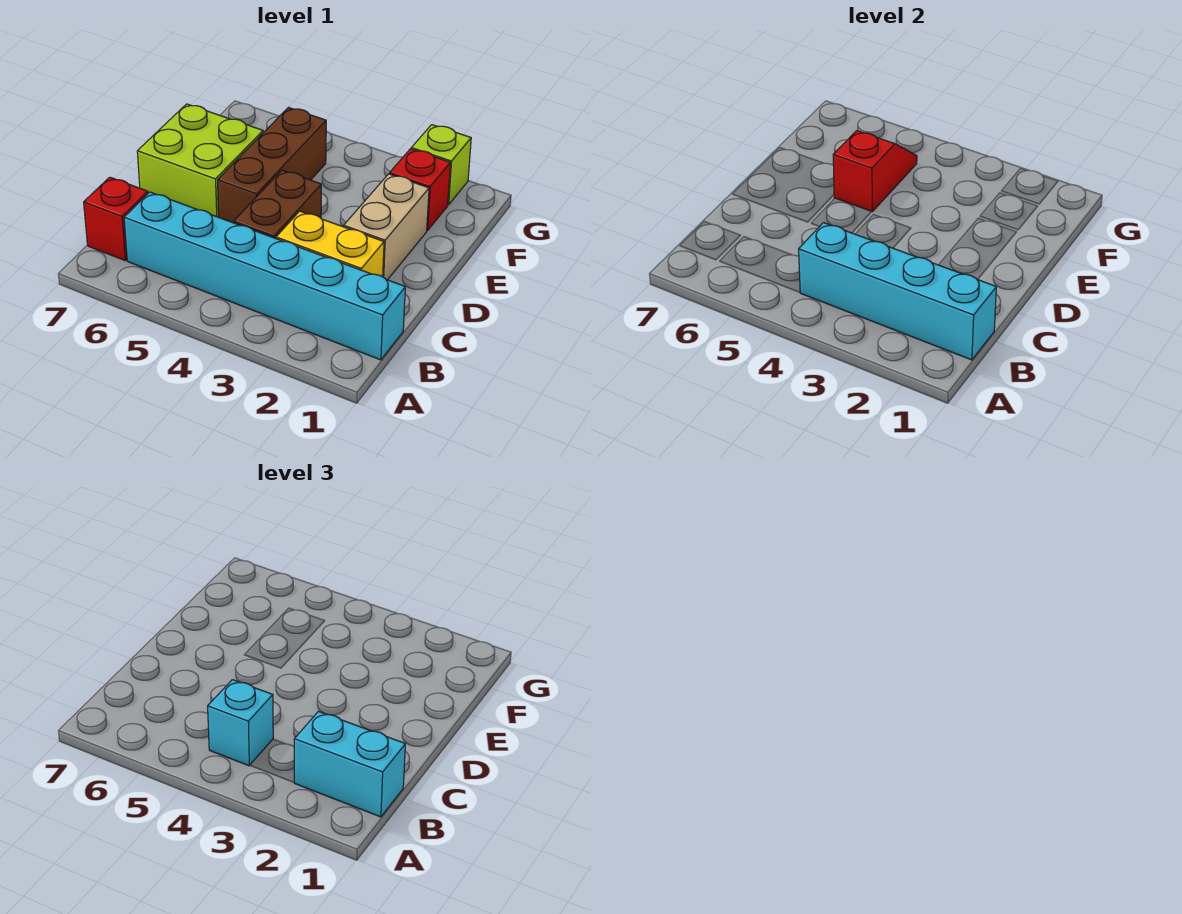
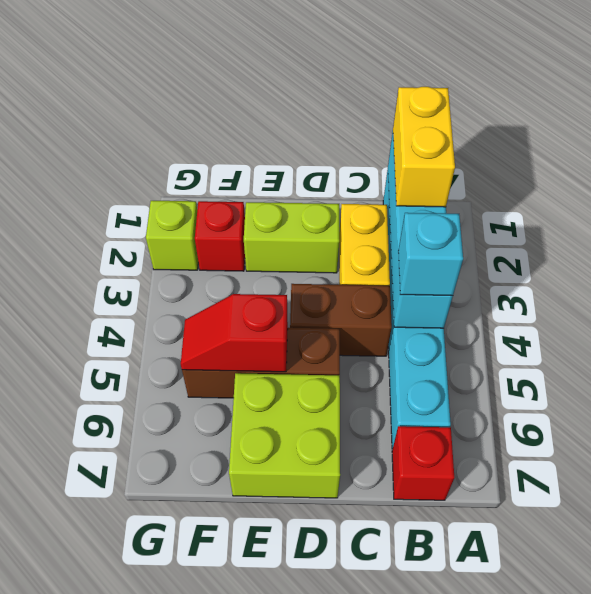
cyan brick B1:B2 level 3 -> yellow brick B1:B2 level 3
tan brick D2:E2 level 1 -> lime brick D2:E2 level 1

